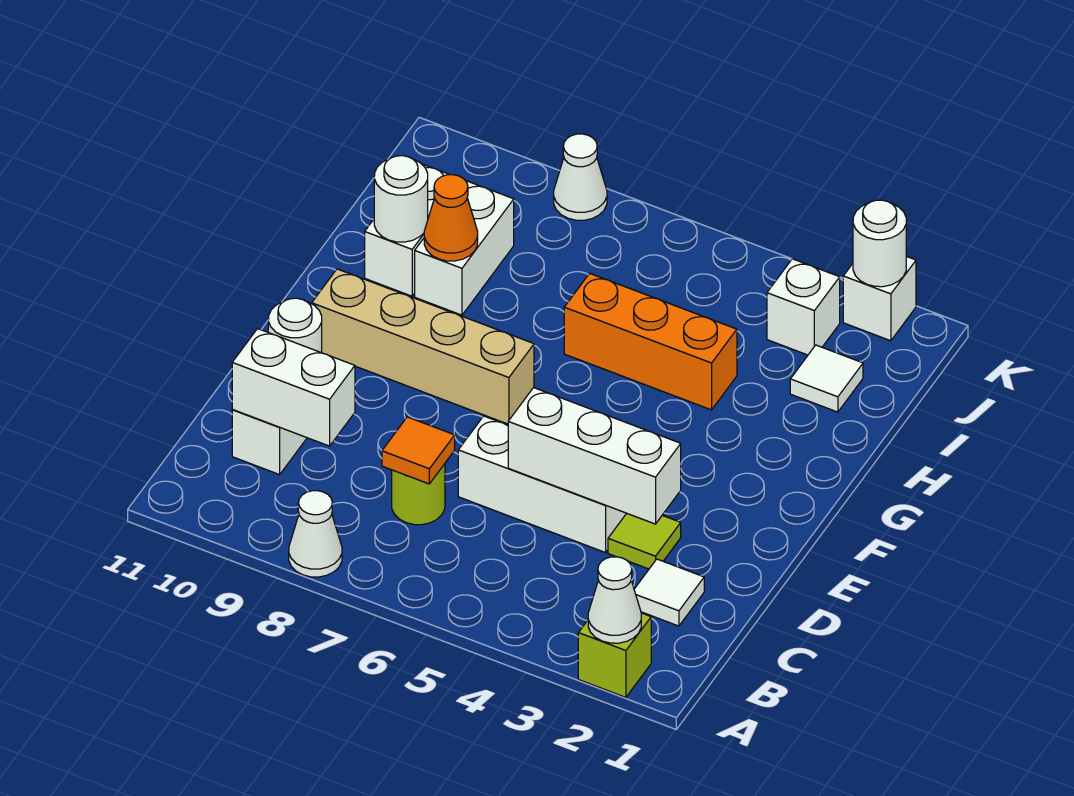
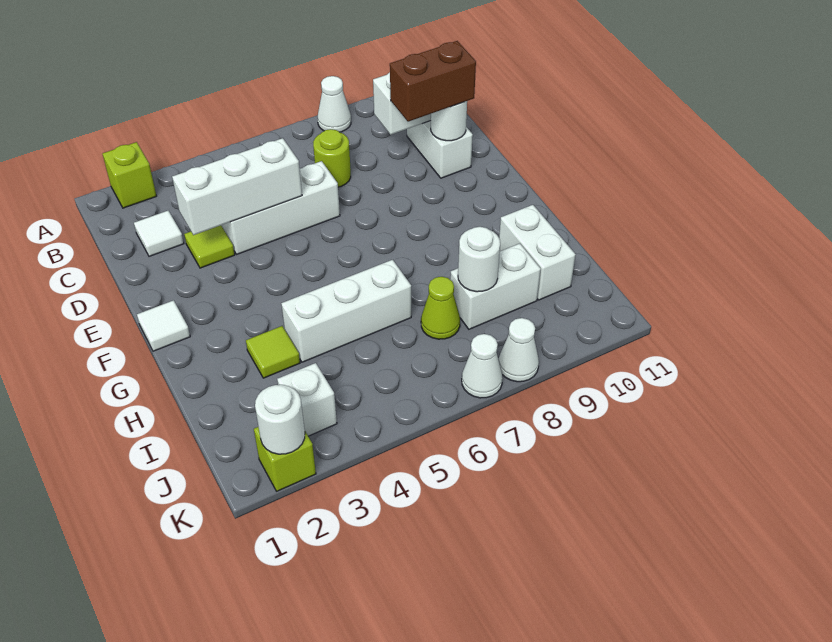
white cone A2 level 2 -> white cone K7 level 1
orange tile C7 level 2 -> none
none -> brown brick D9:D10 level 3
tan brick F7:F10 level 1 -> none
none -> lime tile H3 level 1
orange brick H4:H6 level 1 -> white brick H4:H6 level 1
white brick H9:I9 level 1 -> white brick I8:I9 level 1
orange cone H9 level 2 -> none
white round brick H10 level 2 -> white round brick I8 level 2
white tile I2 level 1 -> white tile F1 level 1
none -> lime cone I7 level 1
white brick K2 level 1 -> lime brick K2 level 1

